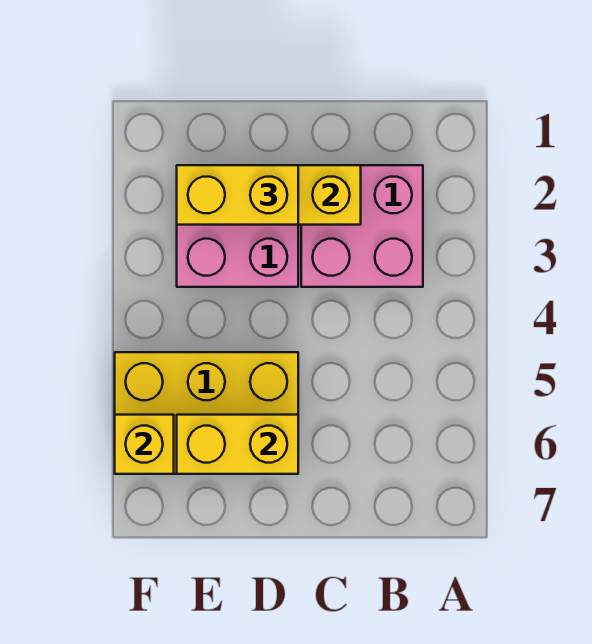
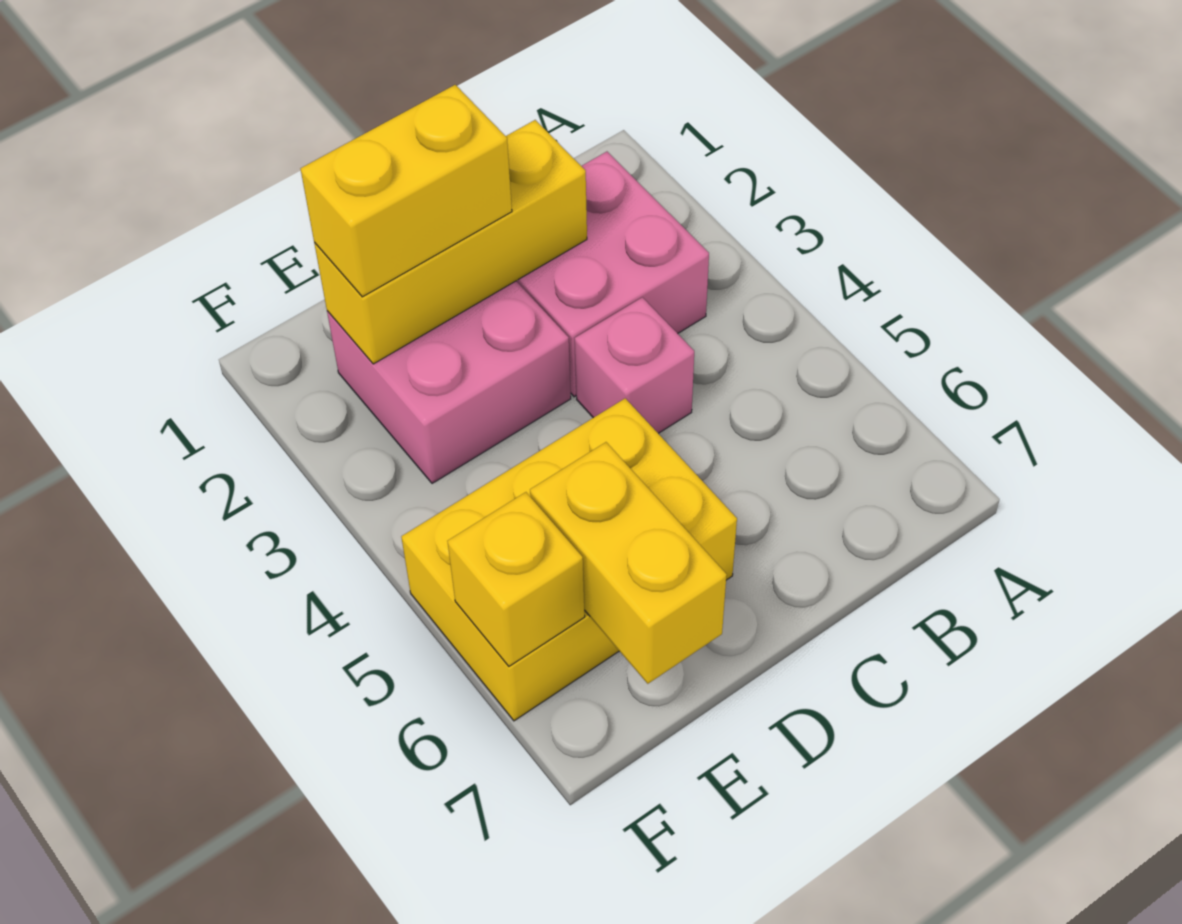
none -> pink brick C4 level 1
yellow brick D6:E6 level 2 -> yellow brick E6:E7 level 2

